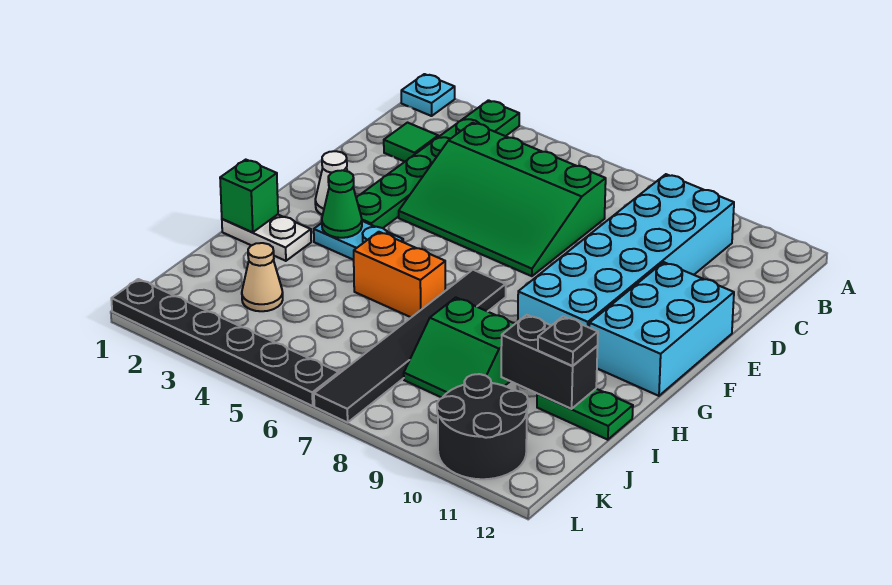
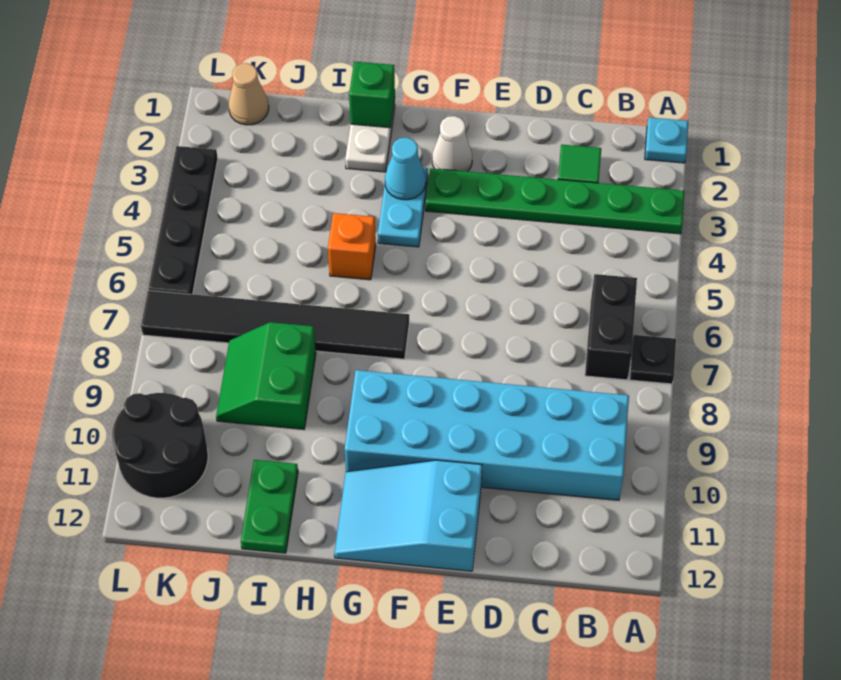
green slope C4:E7 level 1 top C -> none
cyan brick E11:G12 level 1 -> cyan slope E11:G12 level 1 top E
green cone G3 level 2 -> cyan cone G3 level 2
orange brick H5:H6 level 1 -> orange brick H5 level 1
black brick I10:I11 level 2 -> black brick B6:B7 level 1
black plate I11 level 3 -> black plate A7 level 1
tan cone J3 level 1 -> tan cone K1 level 1
black plate L1:L6 level 1 -> black plate L3:L6 level 1

